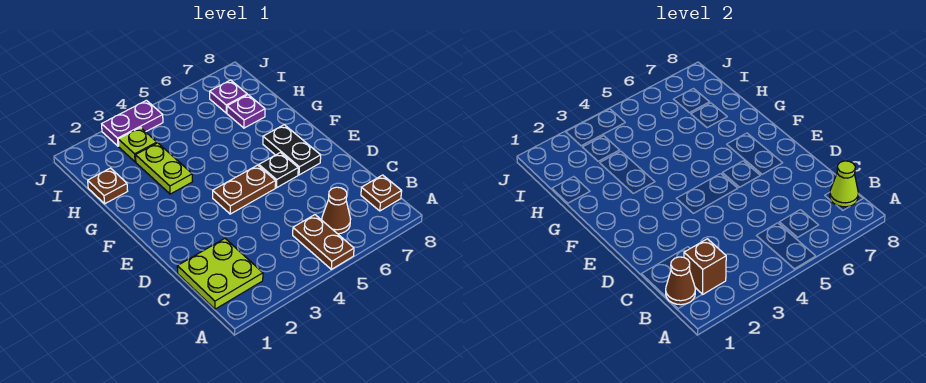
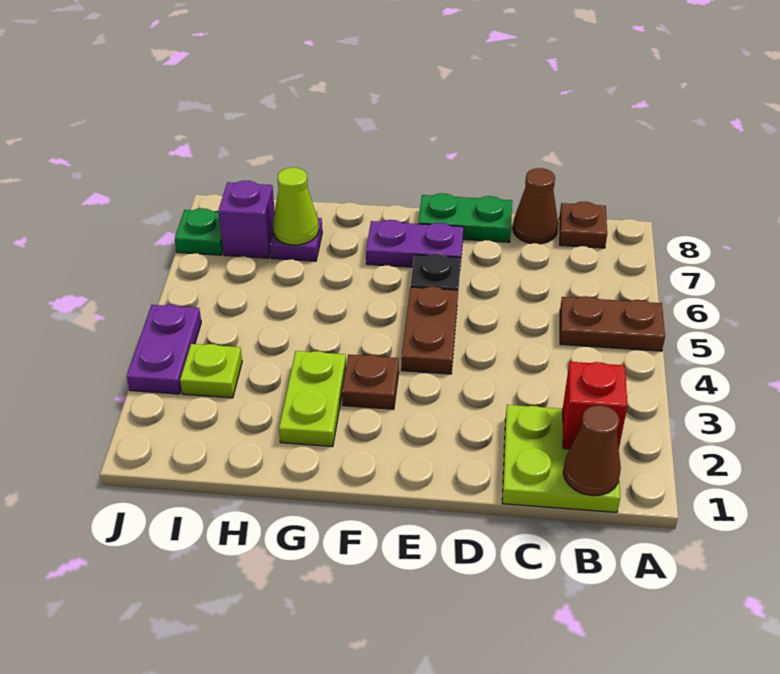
brown brick B2 level 2 -> red brick B2 level 2
brown cone B6 level 1 -> brown cone C8 level 1
lime cone B8 level 2 -> lime cone H7 level 2
none -> green plate D8:E8 level 1
black plate E7:F7 level 1 -> purple plate E7:F7 level 1
lime plate G3:H3 level 1 -> lime plate G2:G3 level 1
brown plate H1 level 1 -> brown plate F3 level 1
purple plate I7 level 1 -> purple brick I7 level 1
none -> green plate J7 level 1

